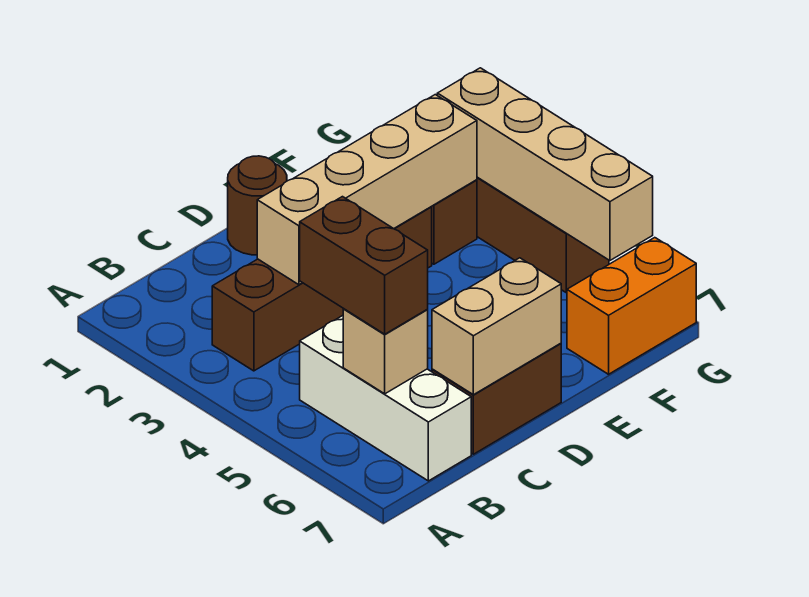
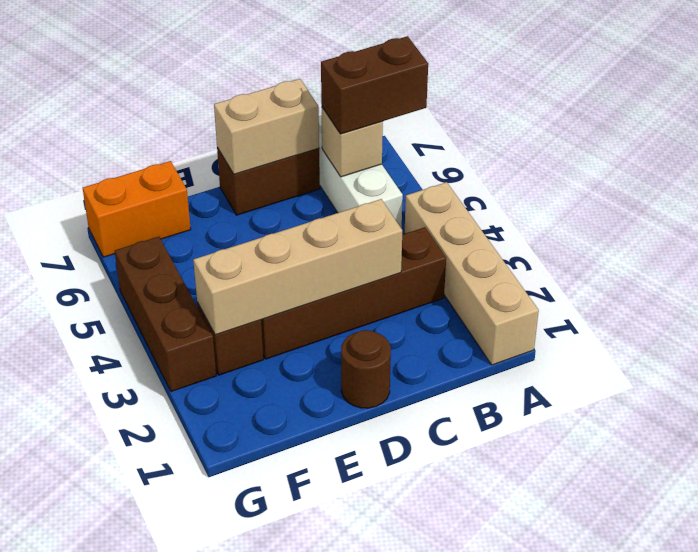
brown brick B5:B6 level 3 -> brown brick A6:B6 level 3
tan brick G3:G6 level 2 -> tan brick A1:A4 level 1

